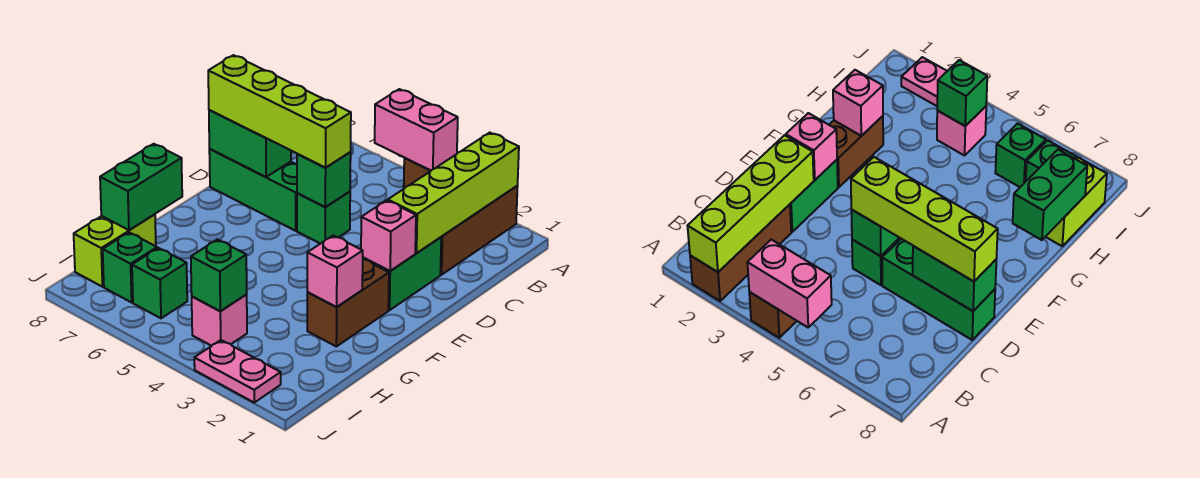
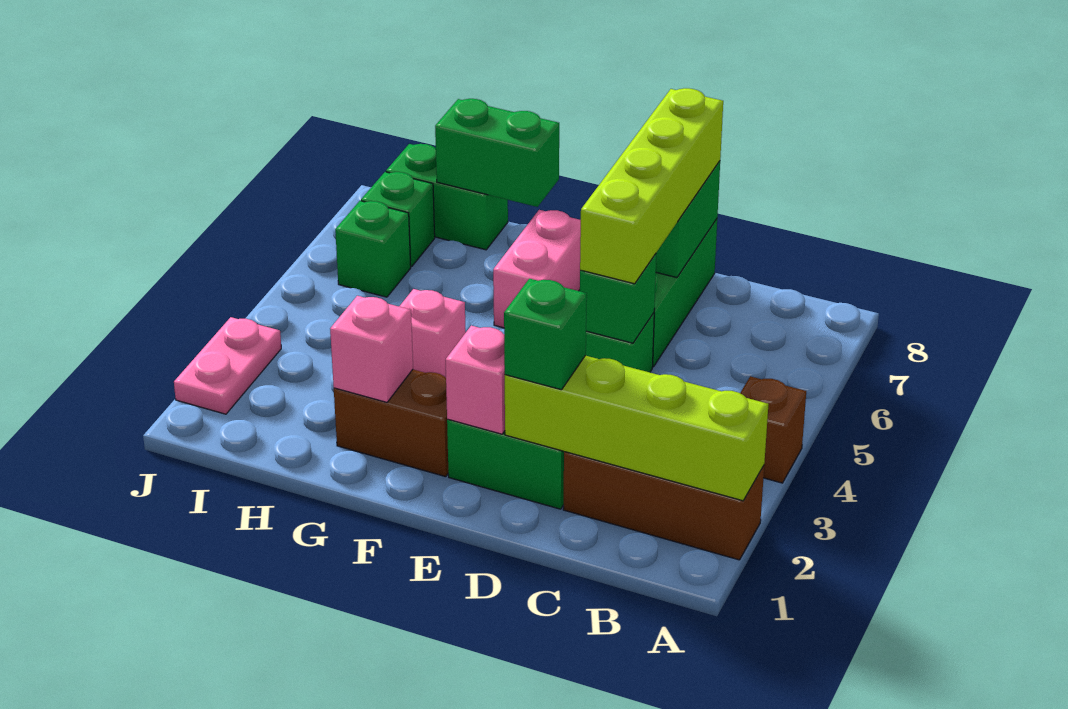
pink brick A4:A5 level 2 -> pink brick F6:F7 level 1
lime brick H8:I8 level 1 -> green brick H8:I8 level 1
pink brick I4 level 1 -> pink brick G4 level 1
green brick I4 level 2 -> green brick D2 level 3

